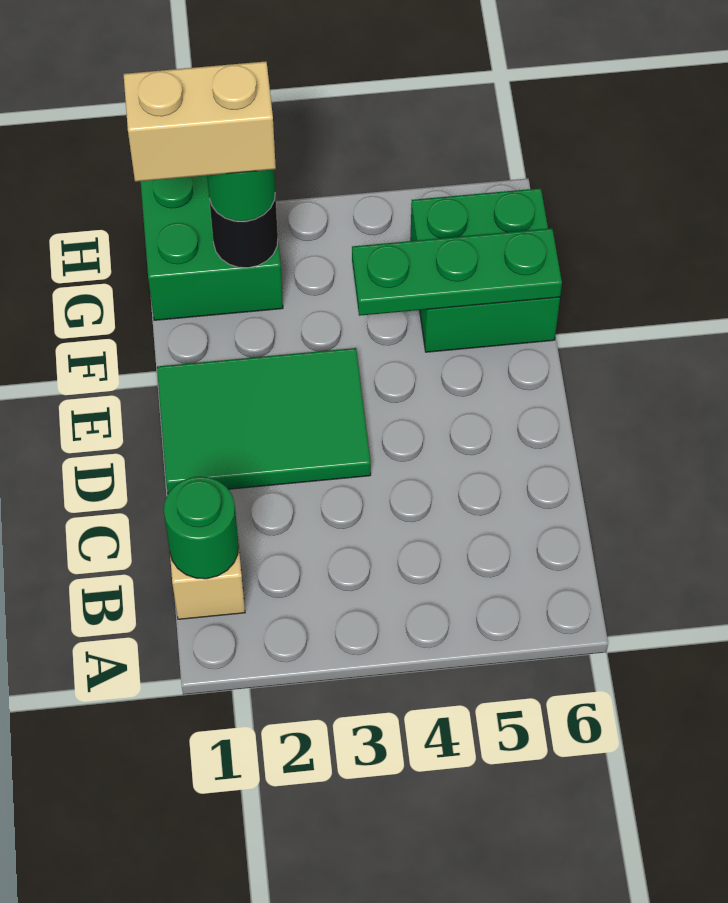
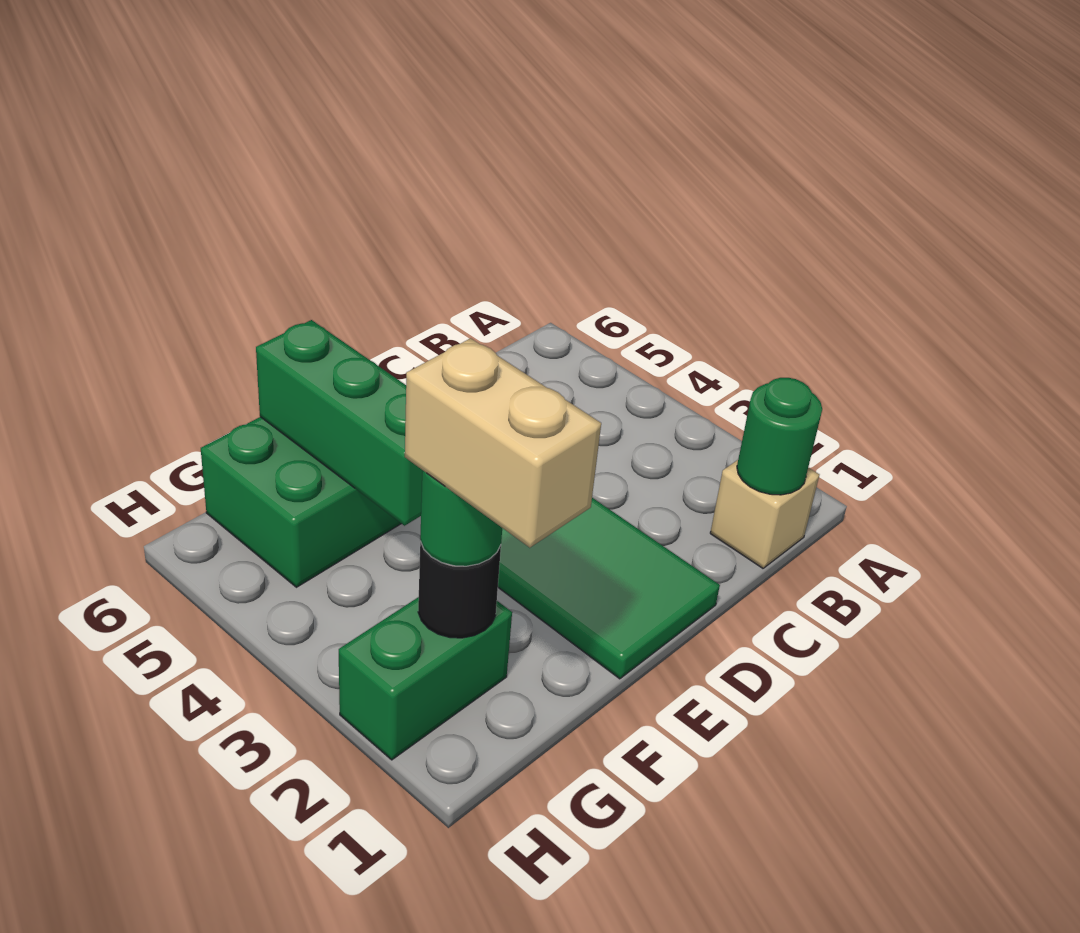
green plate F4:F6 level 2 -> green brick F4:F6 level 2
green brick G1:H2 level 1 -> green brick G2:H2 level 1

